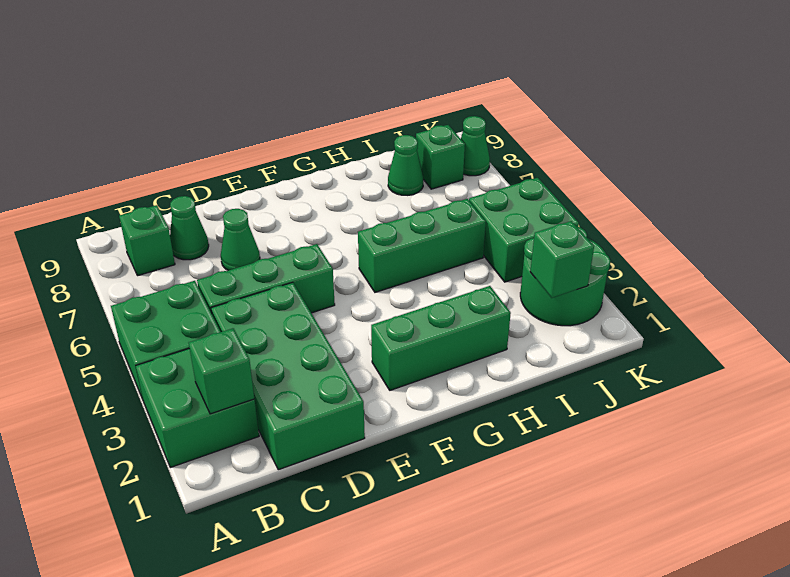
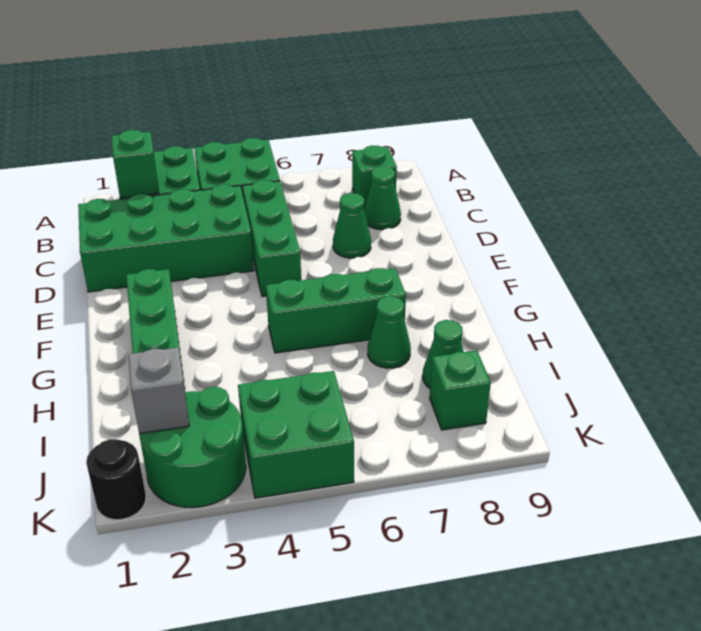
green brick G5:I5 level 1 -> green brick G5:G7 level 1
green brick J2 level 2 -> grey brick J2 level 2
none -> black round brick K1 level 1
green cone K8 level 1 -> green cone H7 level 1

